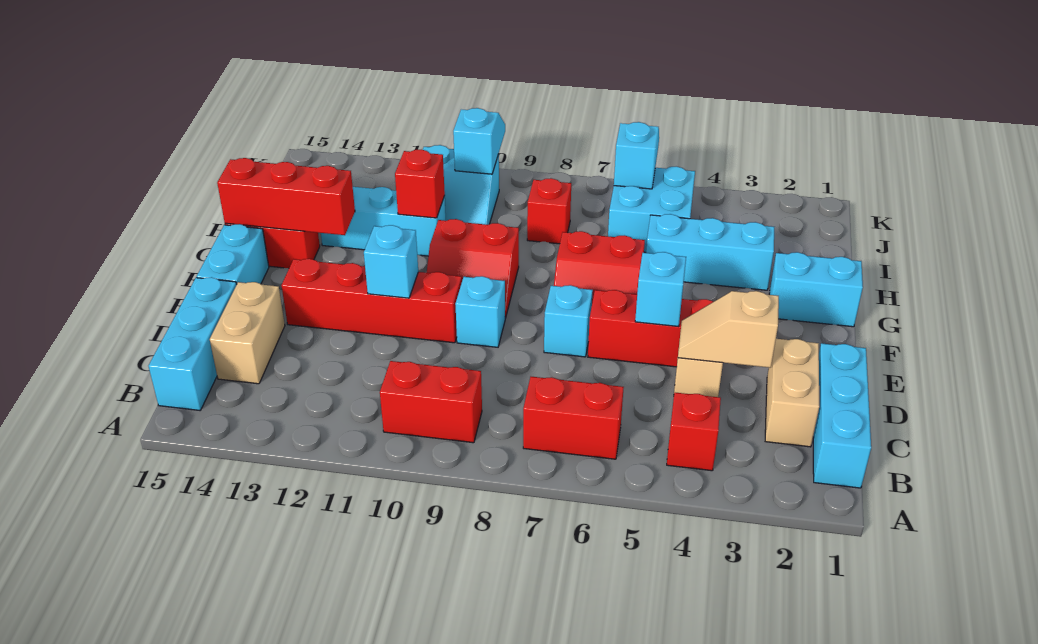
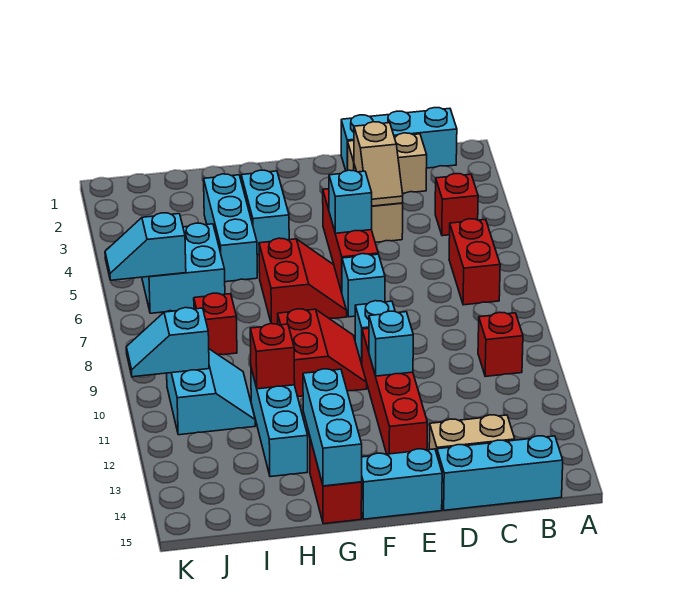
red brick B9:B10 level 1 -> red brick B10 level 1
cyan brick G1:G2 level 1 -> cyan brick G3:G4 level 1
red brick G13:G15 level 2 -> cyan brick G13:G15 level 2

